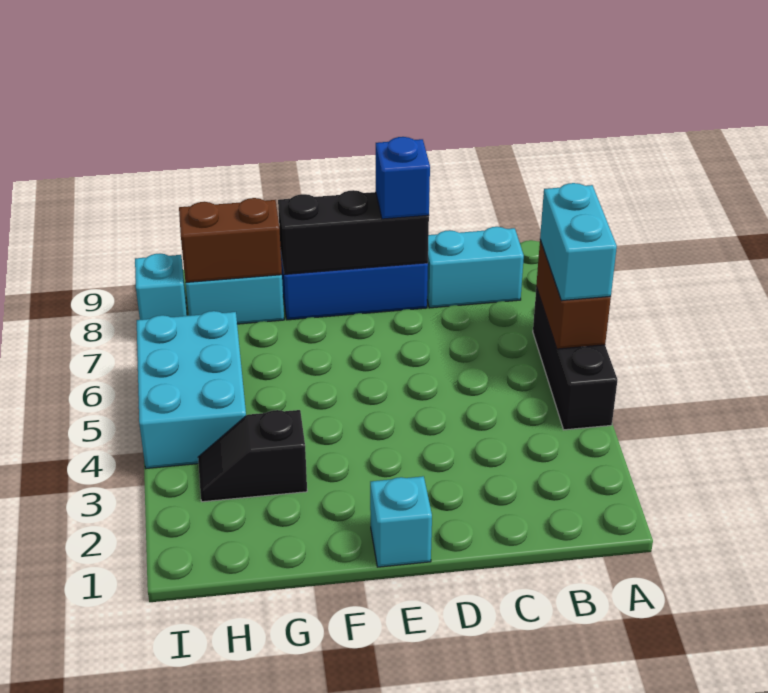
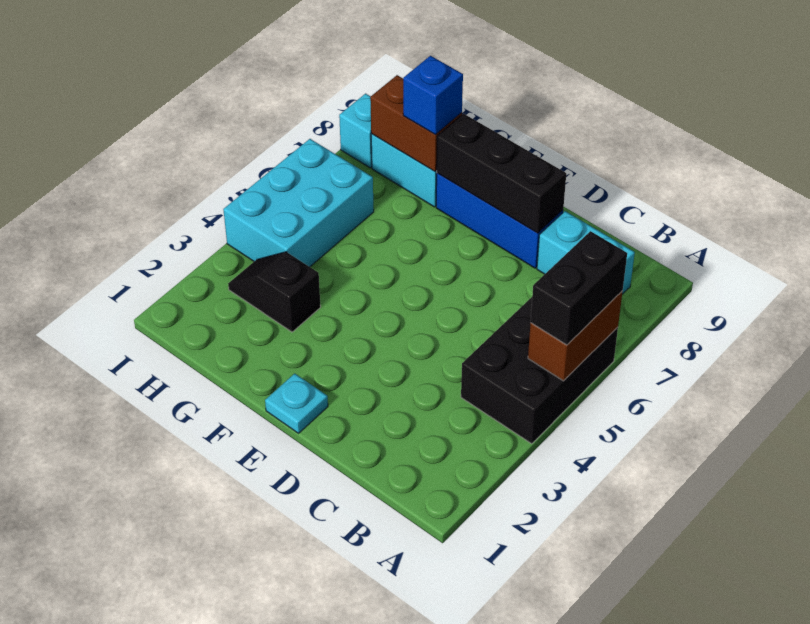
black brick A4:A6 level 1 -> black brick A4:B6 level 1
cyan brick A5:A6 level 3 -> black brick A5:A6 level 3
blue brick D8 level 3 -> blue brick G8 level 3
cyan brick E1 level 1 -> cyan plate E1 level 1

